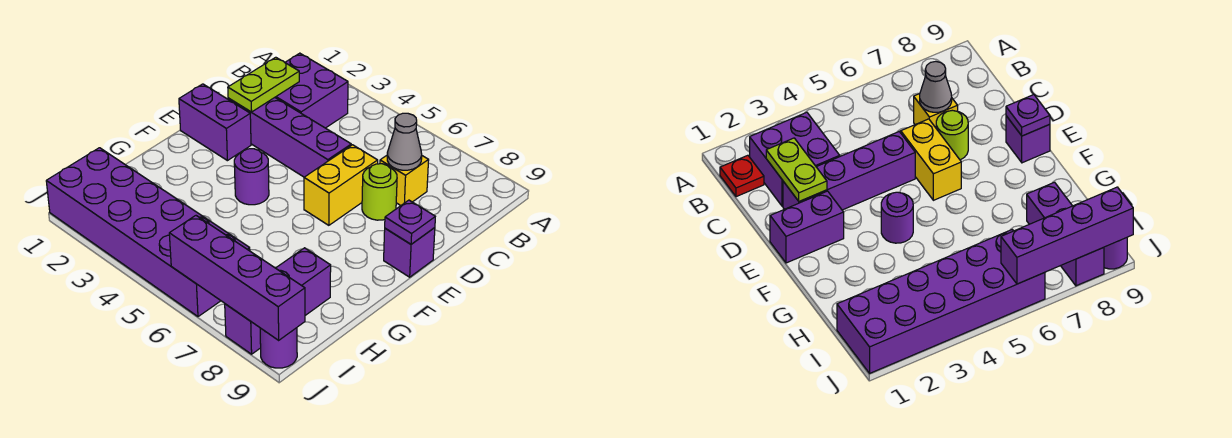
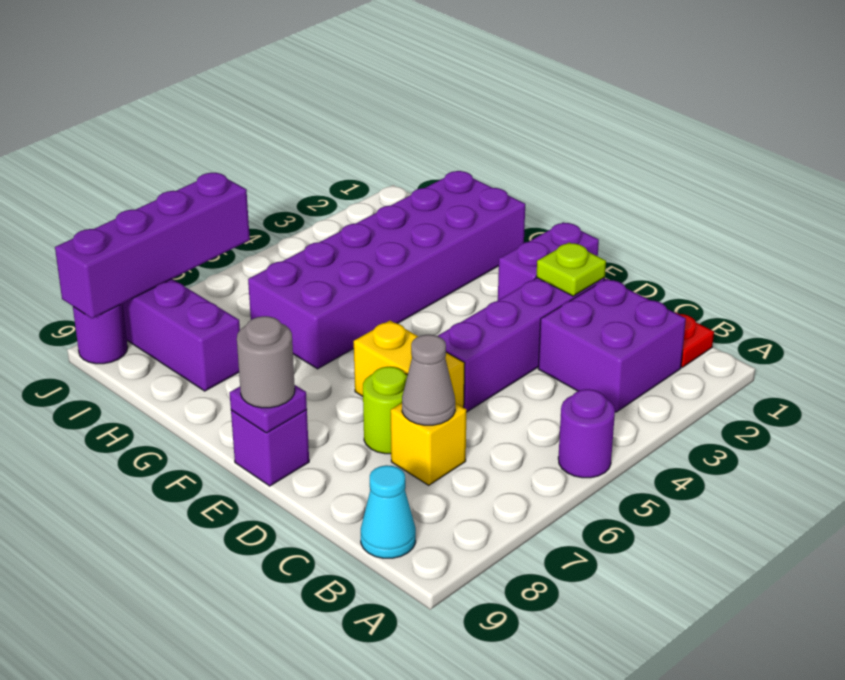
none -> cyan cone B9 level 1
lime plate C2:D2 level 2 -> lime plate D2 level 2
none -> grey round brick E9 level 3
purple round brick F4 level 1 -> purple round brick A5 level 1
purple brick I1:J6 level 1 -> purple brick G1:H6 level 1

